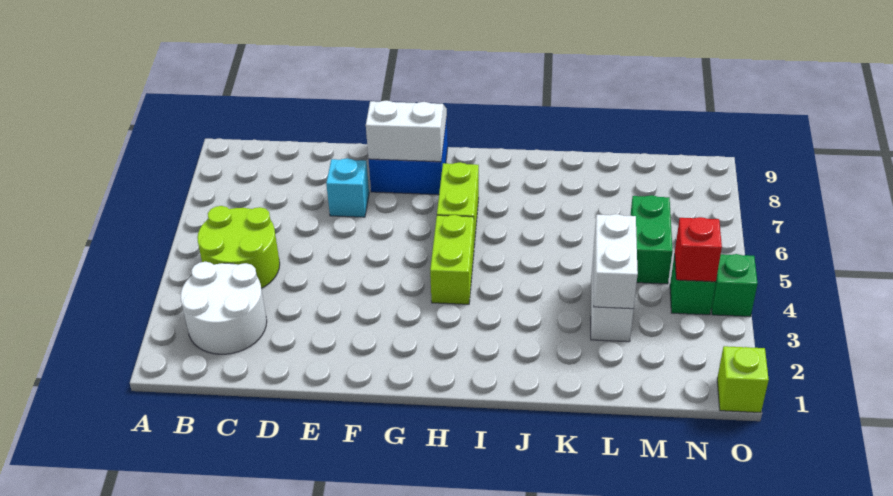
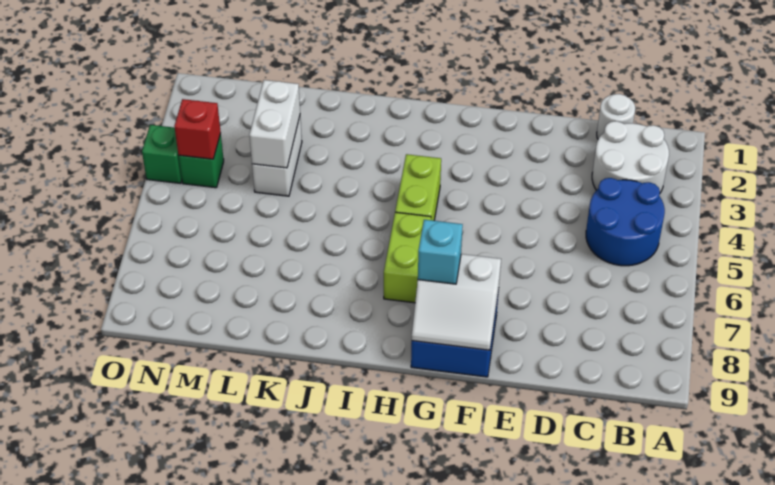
lime round brick B4:C5 level 1 -> blue round brick B4:C5 level 1
none -> white round brick C1 level 1
cyan brick E7 level 1 -> cyan brick G8 level 3
green brick M5:M6 level 1 -> none
lime brick O1 level 1 -> none

